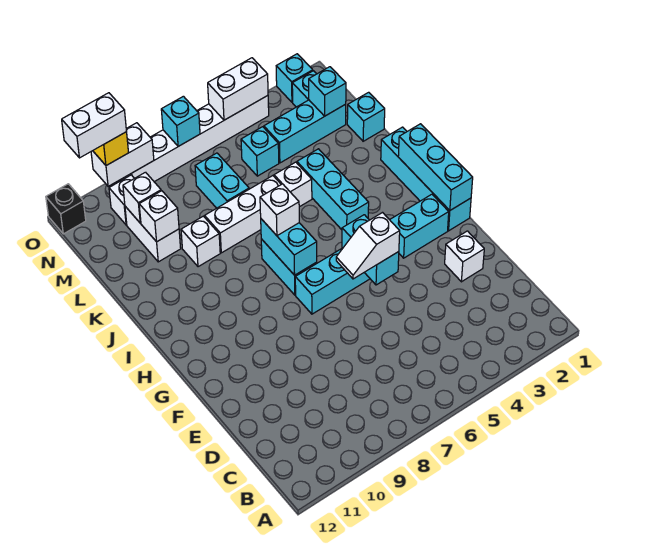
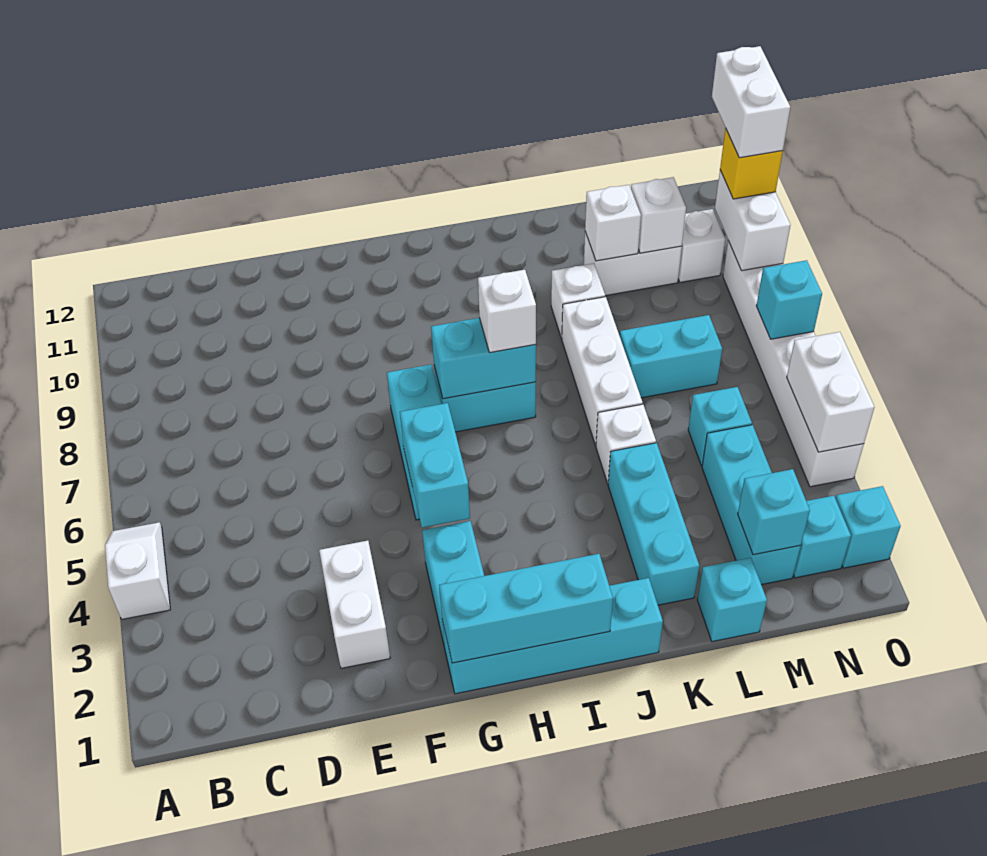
white brick E2 level 1 -> white brick E2:E3 level 1
cyan brick F5:G5 level 2 -> cyan brick G4:G5 level 2
white slope F5:F6 level 3 top 5 -> white slope A4:A5 level 1 top 4
cyan brick I4:K4 level 1 -> cyan brick K2:K4 level 1
black brick O12 level 1 -> none

